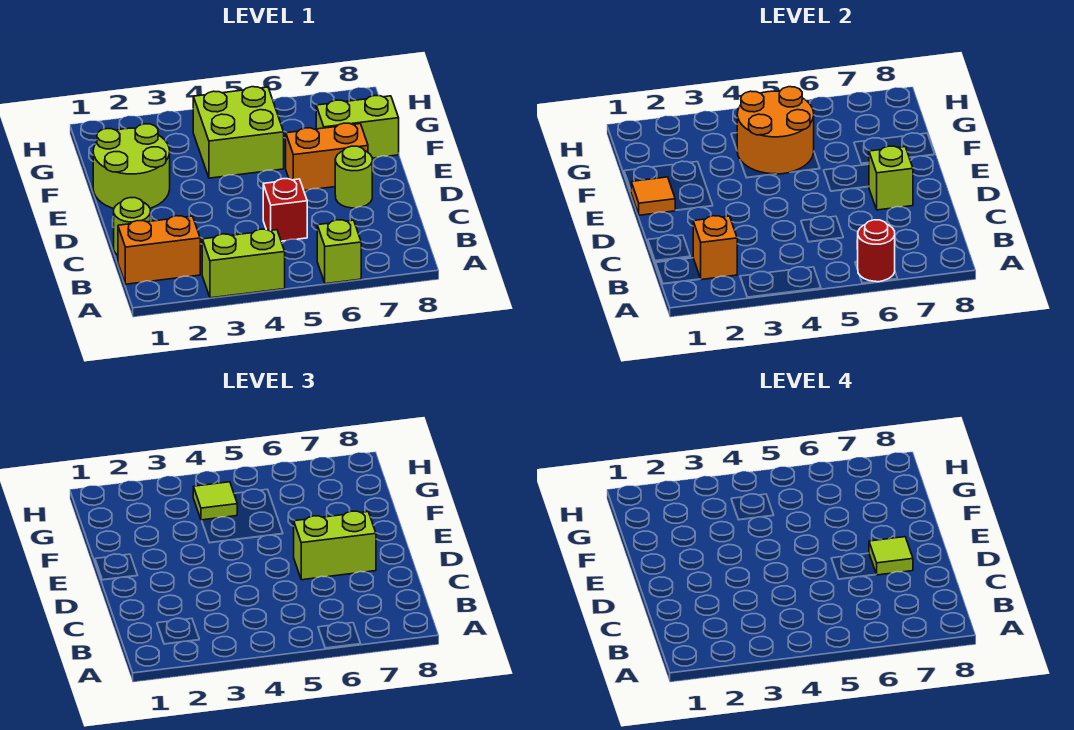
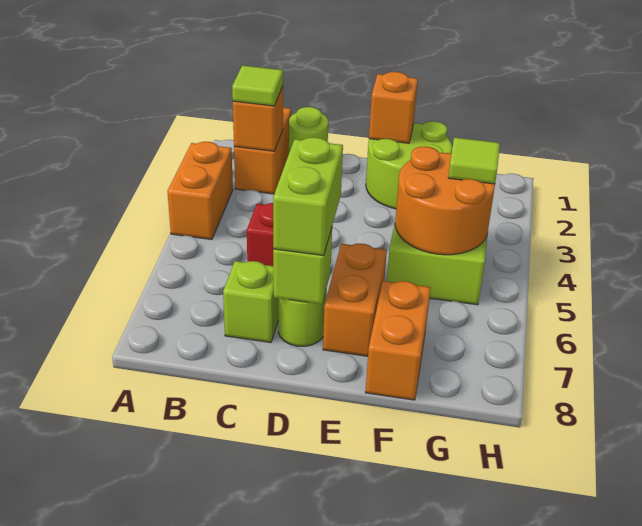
lime brick A3:A4 level 1 -> orange brick A3:A4 level 1
lime brick A6 level 1 -> lime brick C7 level 1
red round brick A6 level 2 -> none
lime tile D7 level 4 -> lime tile B2 level 3
orange tile E1 level 2 -> orange brick E1 level 2
lime brick F7:F8 level 1 -> orange brick F7:F8 level 1

